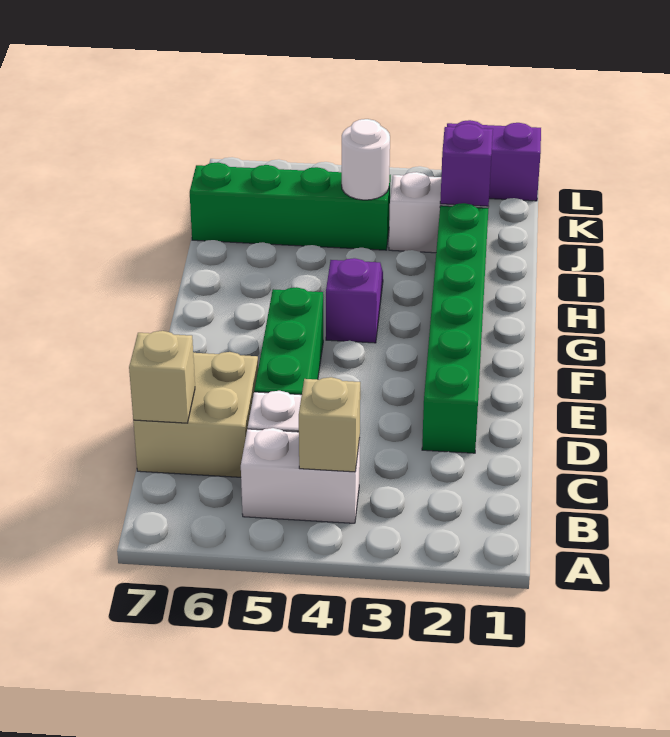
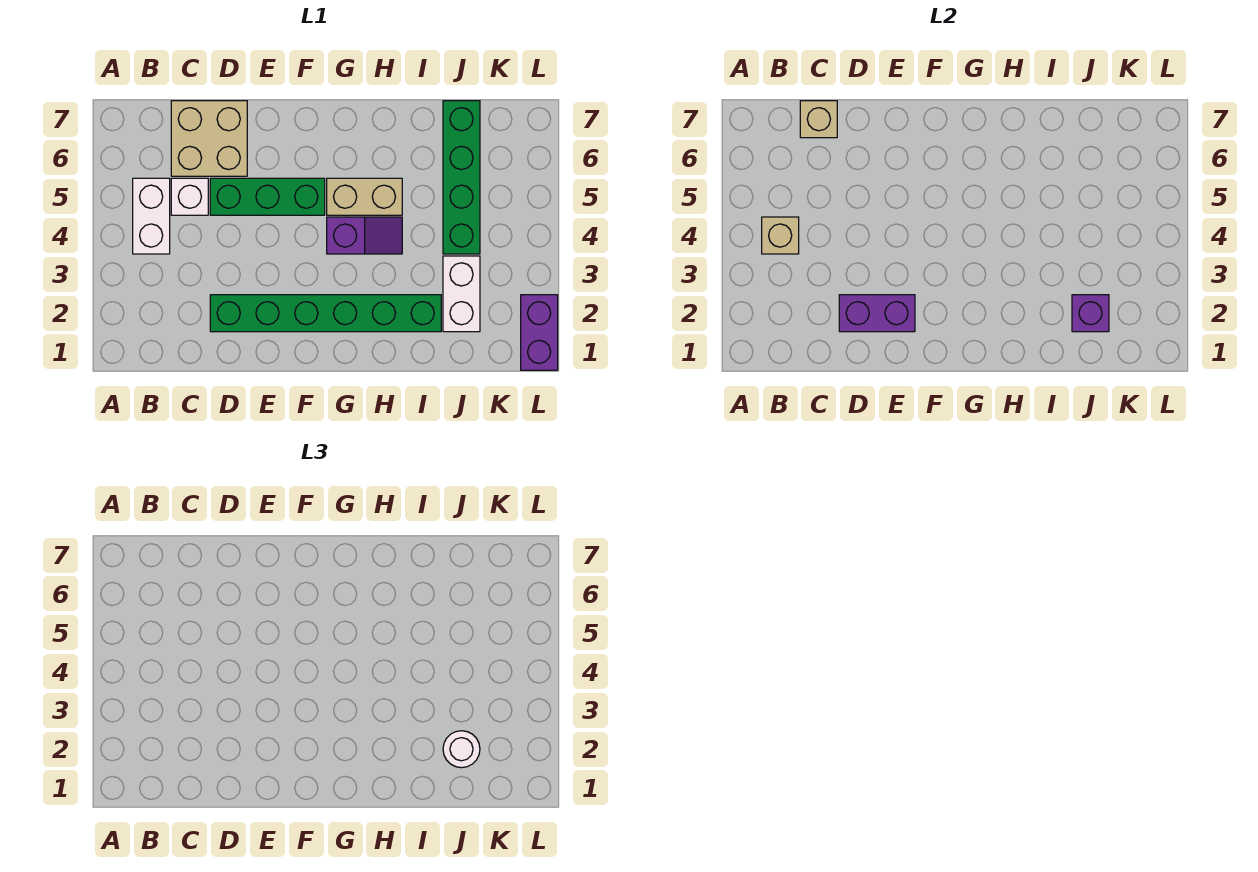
none -> purple brick D2:E2 level 2
none -> tan brick G5:H5 level 1
white round brick J4 level 2 -> white round brick J2 level 3

